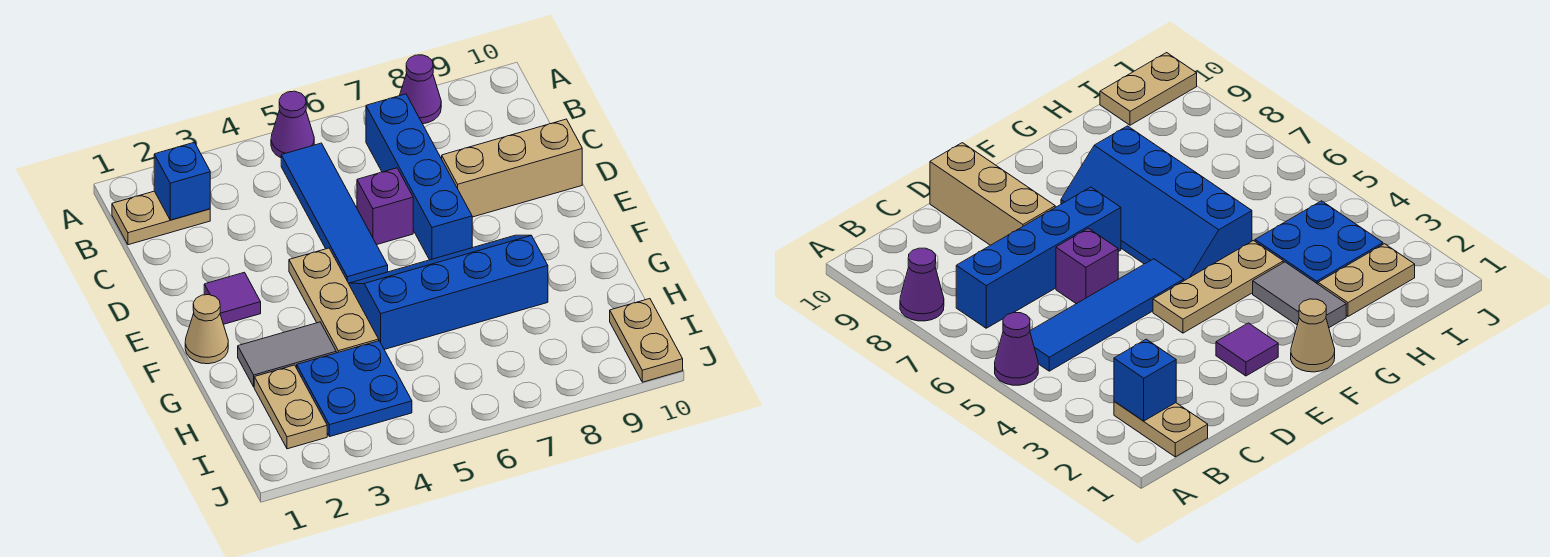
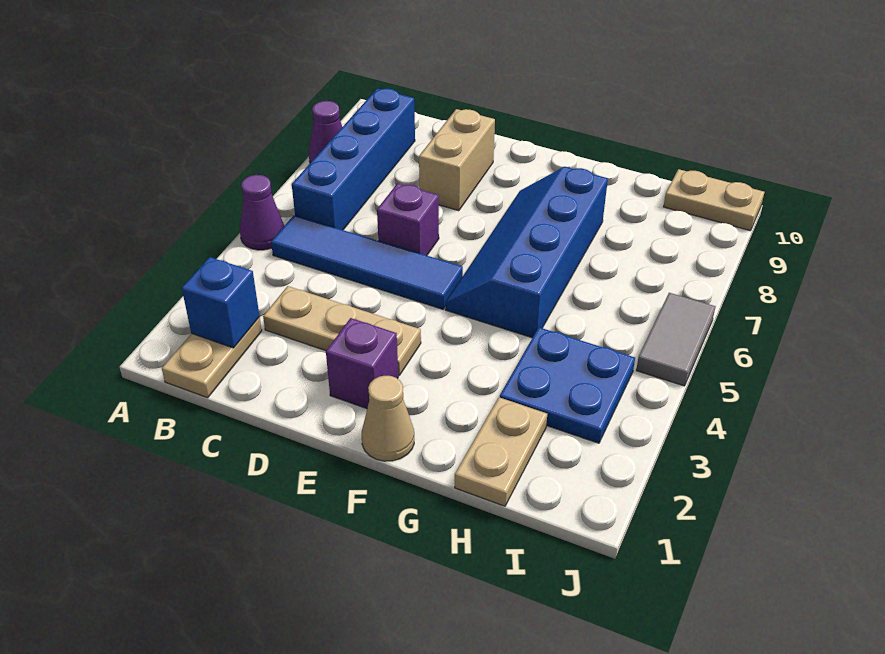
blue brick B7:E7 level 1 -> blue brick B6:B9 level 1
tan brick D8:D10 level 1 -> tan brick D8:D9 level 1
purple tile E2 level 1 -> purple brick E2 level 1
tan plate E4:G4 level 1 -> tan plate C3:E3 level 1
grey tile G2:G3 level 1 -> grey tile J5:J6 level 1
tan plate H2:I2 level 1 -> tan plate H1:H2 level 1

